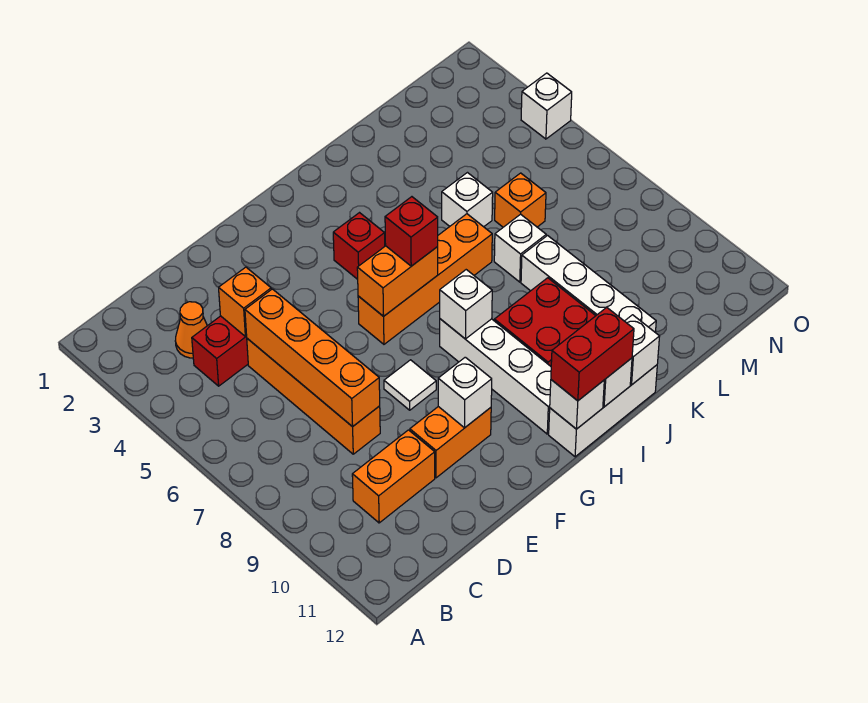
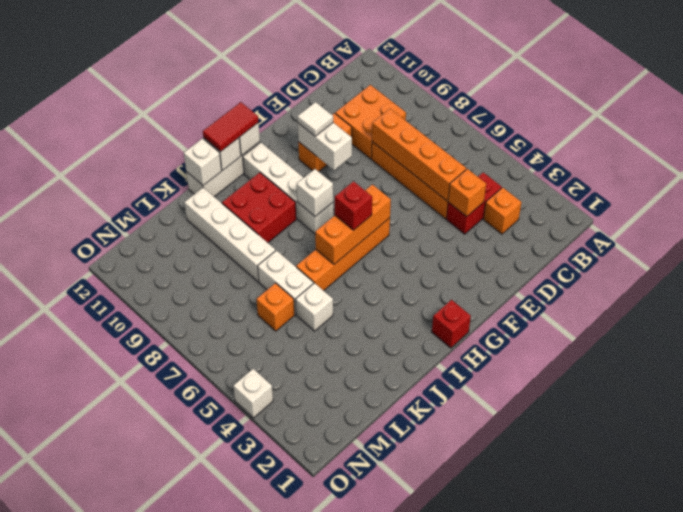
orange cone C3 level 1 -> orange brick C3 level 1
orange brick C10:D10 level 1 -> orange brick C9:D10 level 1
white tile F8 level 1 -> white tile F10 level 3
white brick F10 level 2 -> white brick F9:F10 level 2
orange brick G6:H6 level 2 -> orange brick G6:I6 level 2
red brick H4 level 1 -> red brick H1 level 1
red brick H12:I12 level 3 -> red tile H12:I12 level 3
white brick K7 level 1 -> white brick K6:K7 level 1

